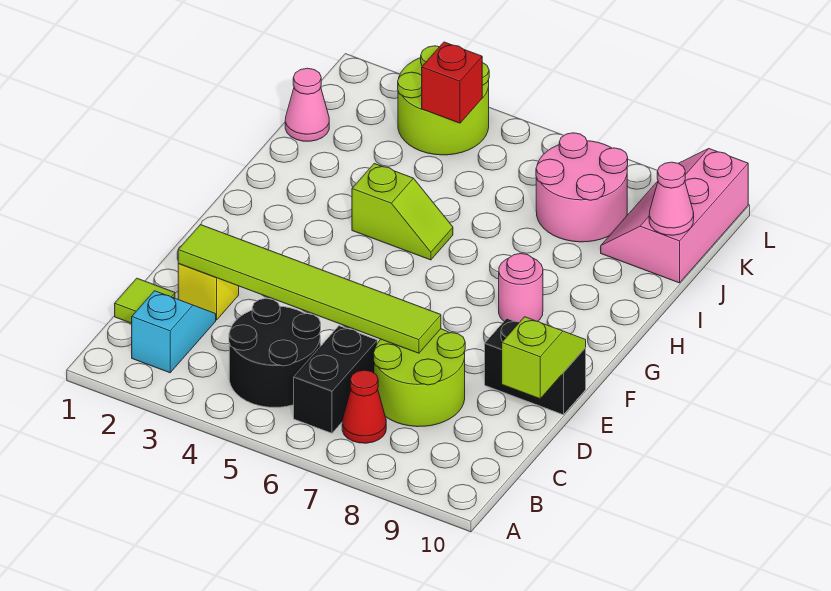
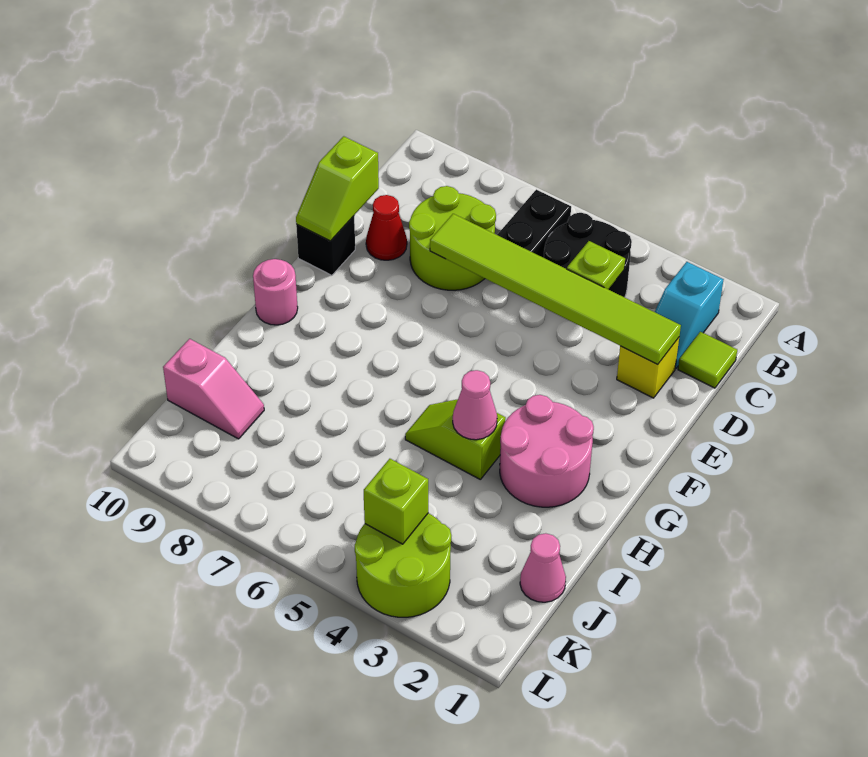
red cone B7 level 1 -> red cone D9 level 1
none -> lime plate C4 level 2
black brick E9:E10 level 1 -> black brick E10 level 1
pink round brick G8 level 1 -> pink round brick G10 level 1
pink round brick J7:K8 level 1 -> pink round brick G2:H3 level 1
pink slope J9:L10 level 1 top 10 -> pink slope J9:J10 level 1 top 10
pink cone J10 level 2 -> pink cone H4 level 2
red brick K4 level 2 -> lime brick K4 level 2

